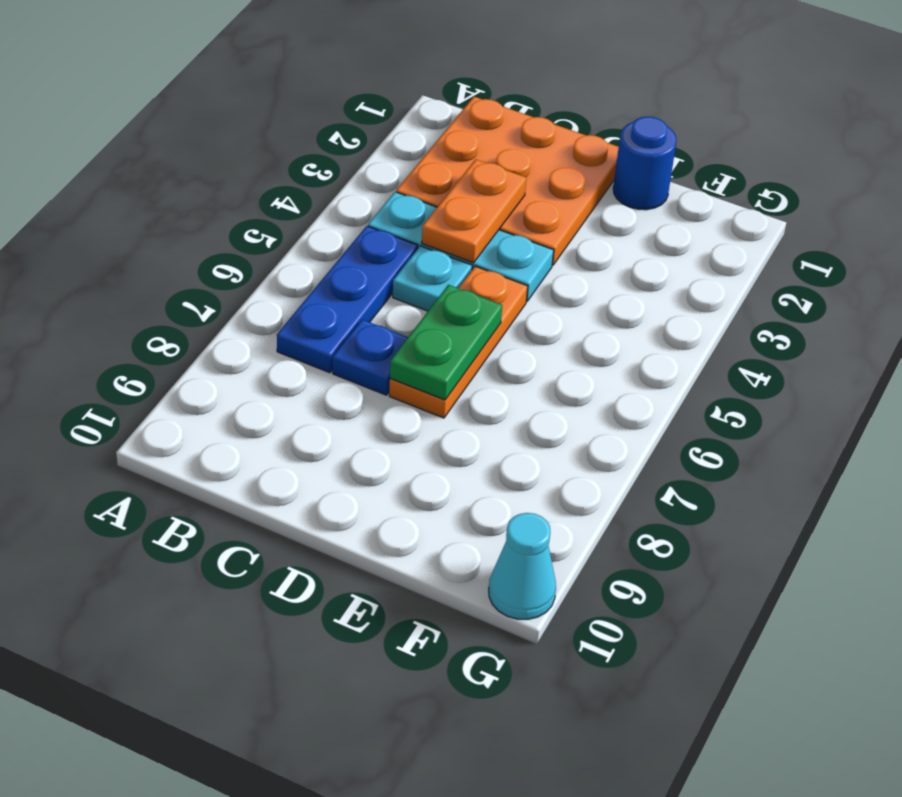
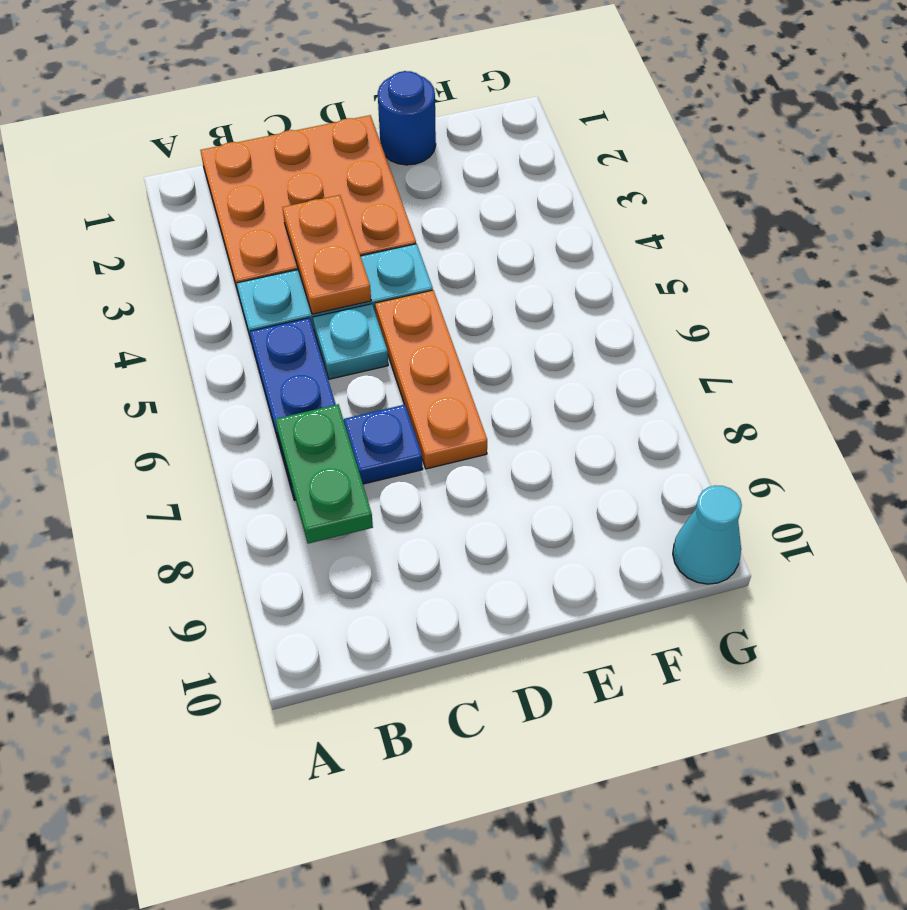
green plate D6:D7 level 2 -> green plate B7:B8 level 2

